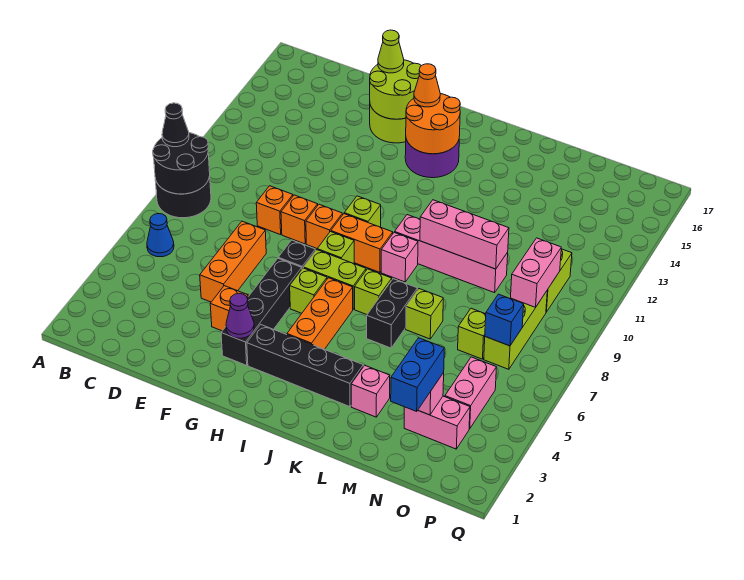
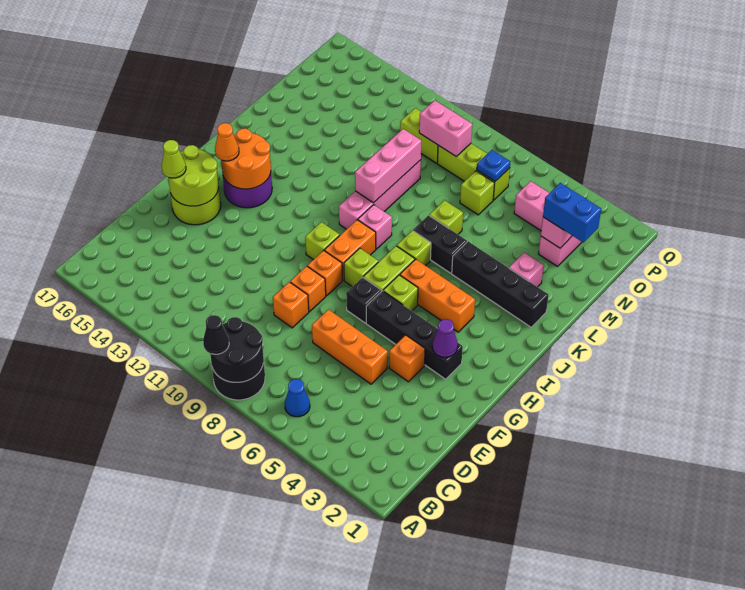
black brick H3:K3 level 1 -> black brick K2:K5 level 1
blue brick O7 level 2 -> blue plate O7 level 2

